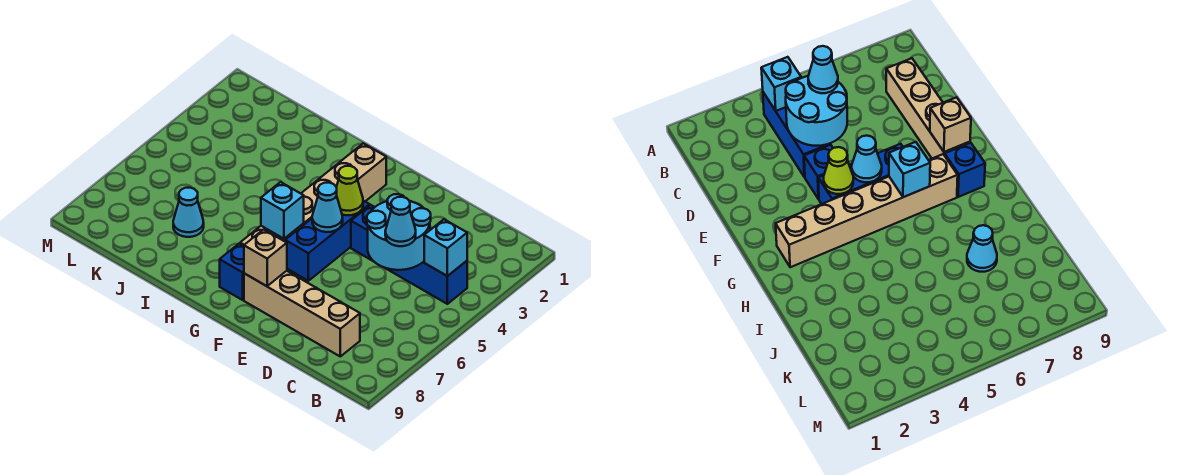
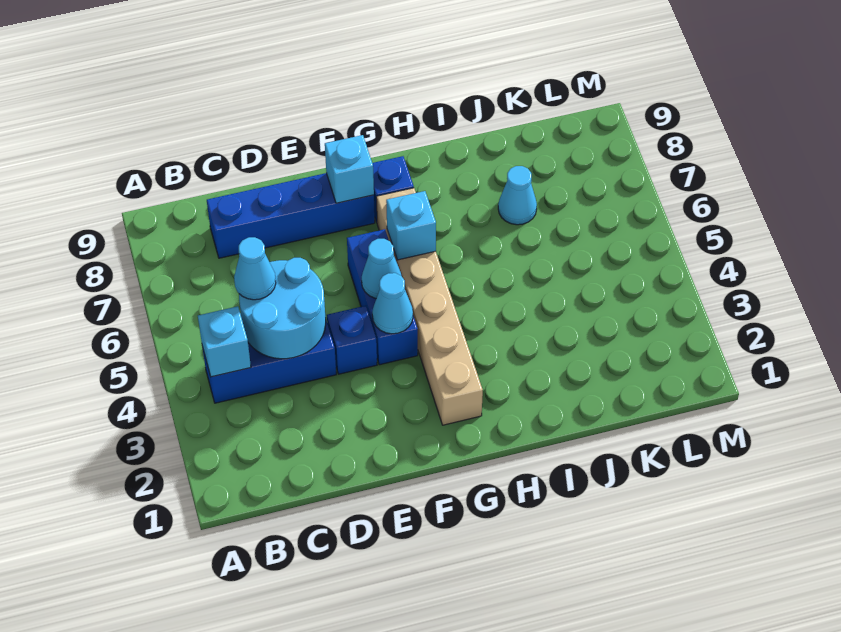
tan brick C8:F8 level 1 -> blue brick C8:F8 level 1
lime cone F4 level 2 -> cyan cone F4 level 2
tan brick F8 level 2 -> cyan brick F8 level 2

